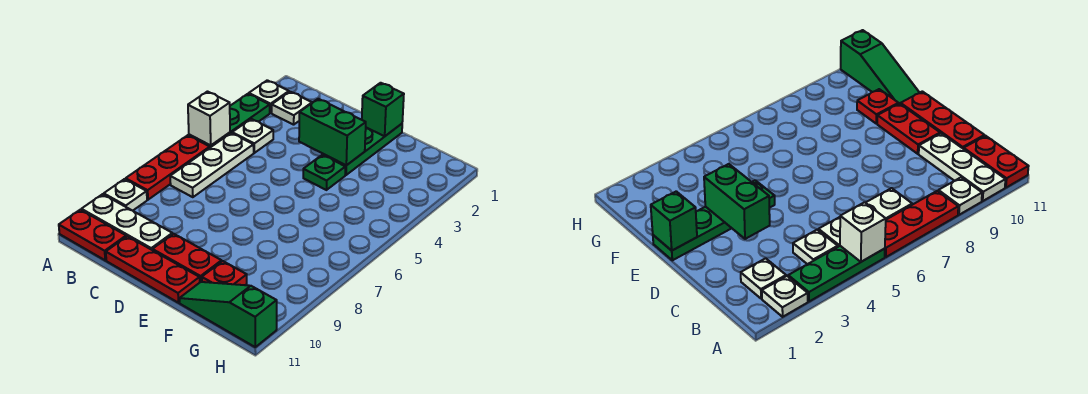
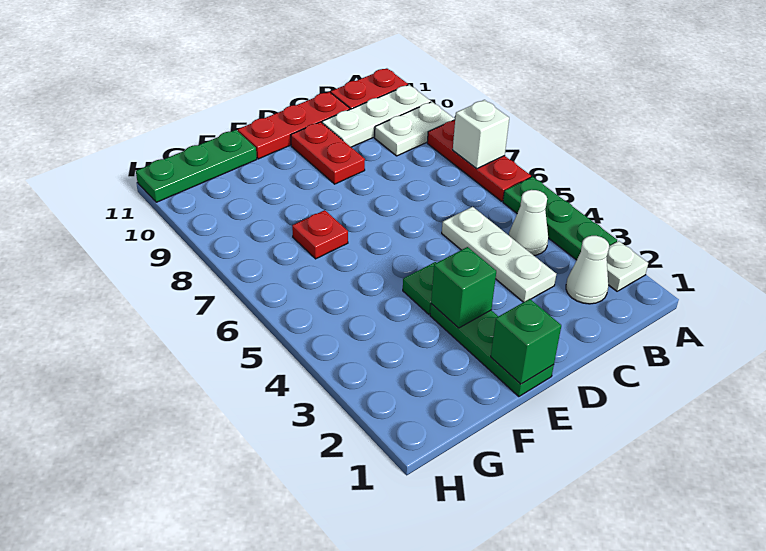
white brick A5 level 2 -> white brick A7 level 2
white plate A9 level 1 -> white plate A9:B9 level 1
white plate B2 level 1 -> white cone B2 level 1
white plate B4 level 1 -> white cone B4 level 1
white plate B5:B7 level 1 -> white plate C3:C5 level 1
green brick D3:E3 level 2 -> green brick E3 level 2
red plate D10:E10 level 1 -> red plate D9:D10 level 1
red plate F10 level 1 -> red plate F7 level 1
green slope F11:H11 level 1 top H -> green plate F11:H11 level 1

